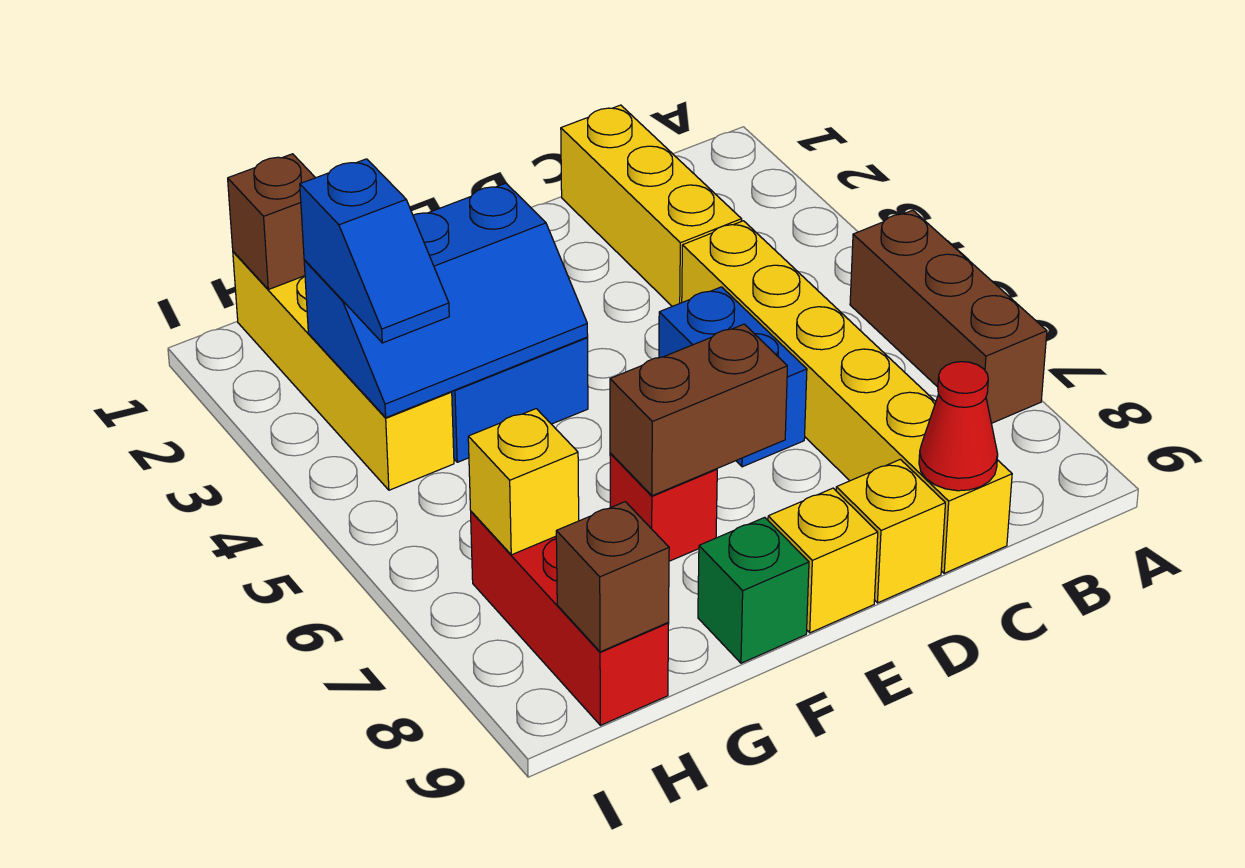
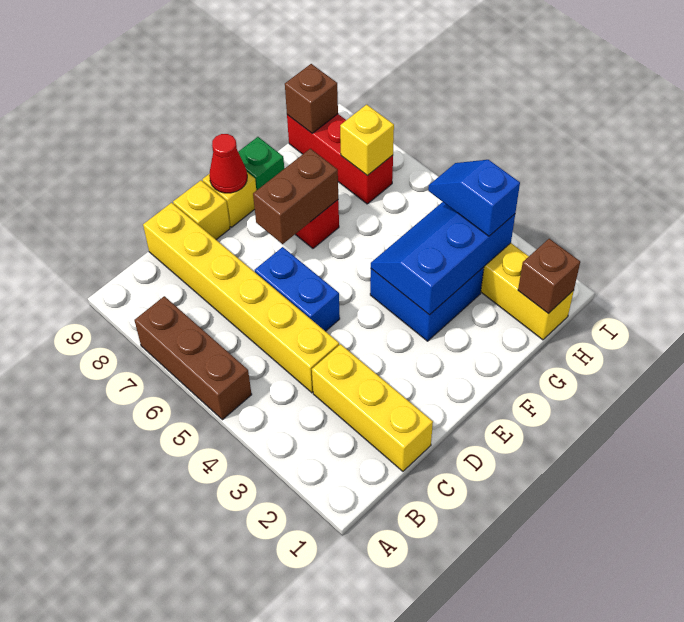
red cone C9 level 2 -> red cone E9 level 2

